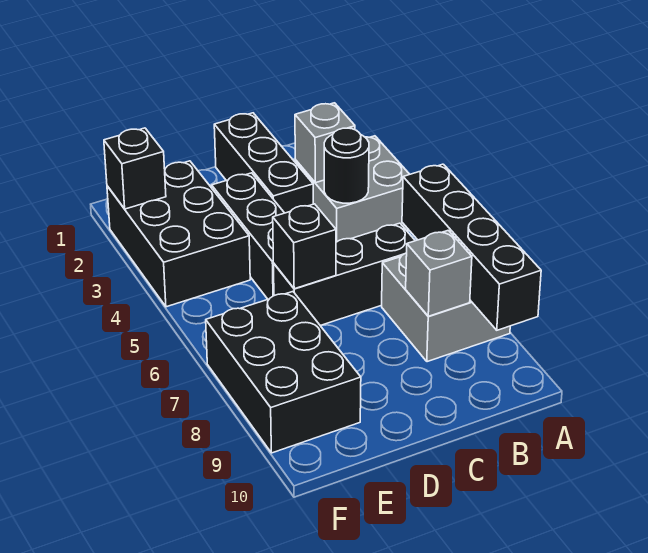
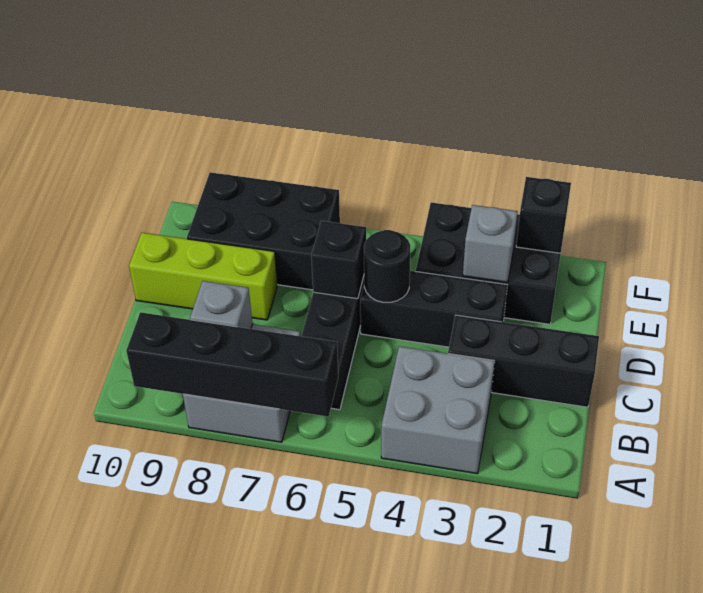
grey brick B3 level 2 -> grey brick E3 level 2
black round brick B4 level 2 -> black round brick D5 level 2
none -> lime brick D8:D10 level 1

